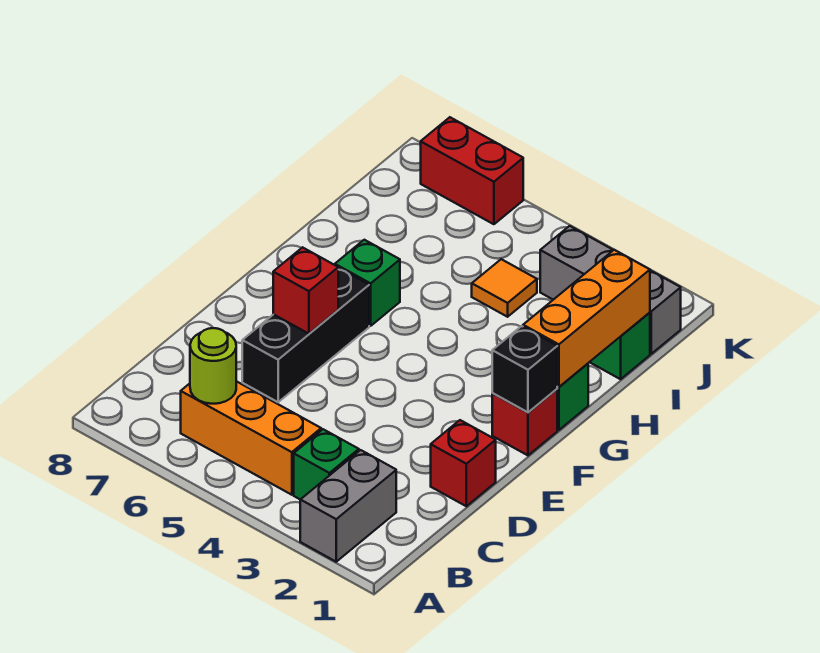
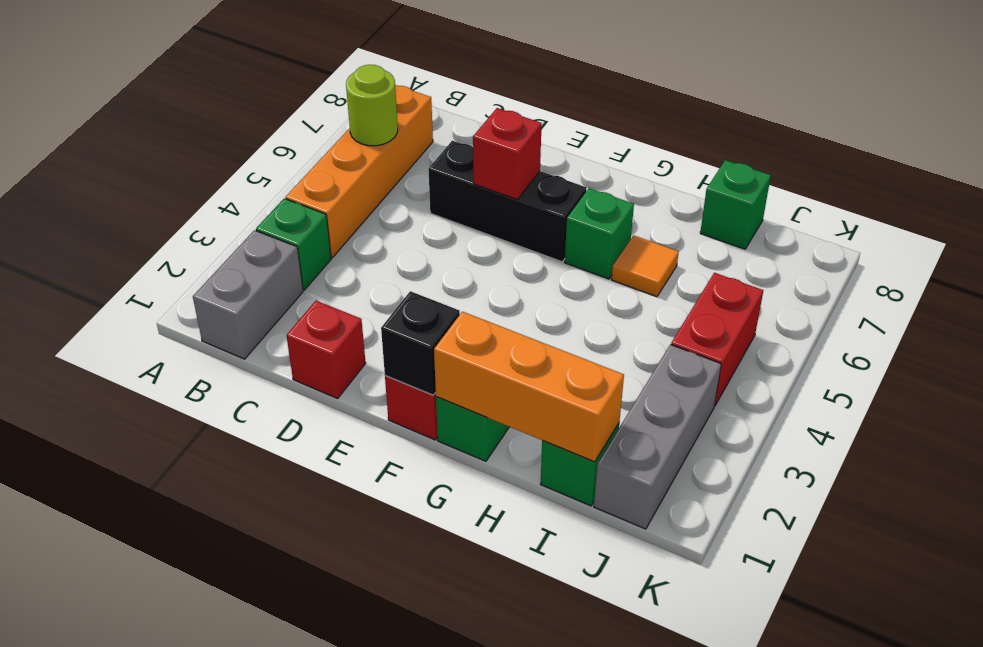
grey brick A2:B2 level 1 -> grey brick B1:B2 level 1
orange brick B4:B6 level 1 -> orange brick B4:B7 level 1
orange tile I4 level 1 -> orange tile H6 level 1
none -> green brick I8 level 1
red brick K6:K7 level 1 -> red brick J4:J5 level 1

